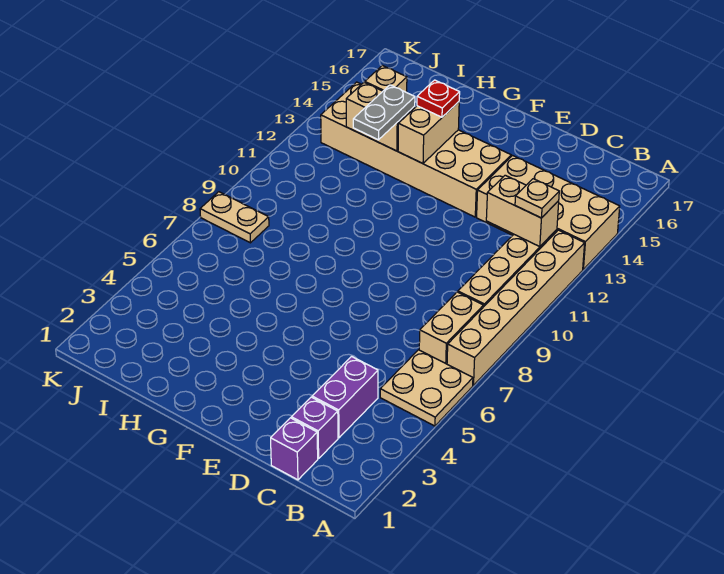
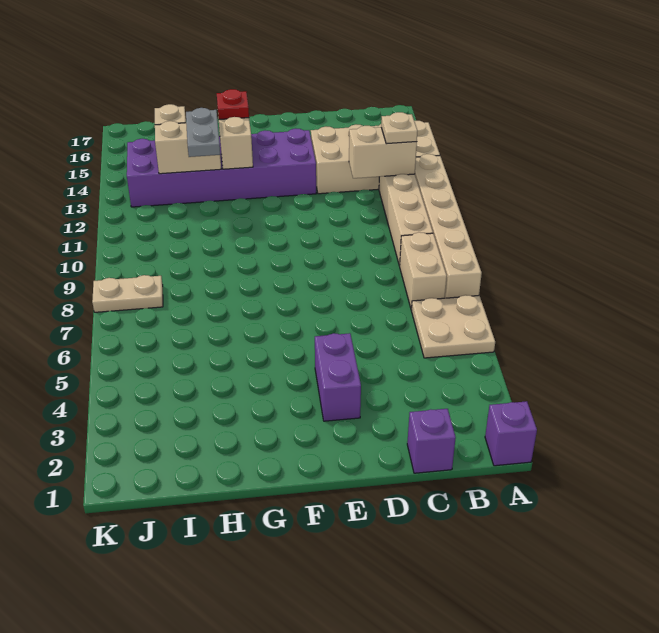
purple brick C2 level 1 -> purple brick A1 level 1
purple brick C3:C4 level 1 -> purple brick E3:E4 level 1
tan brick E13:J14 level 1 -> purple brick E13:J14 level 1

